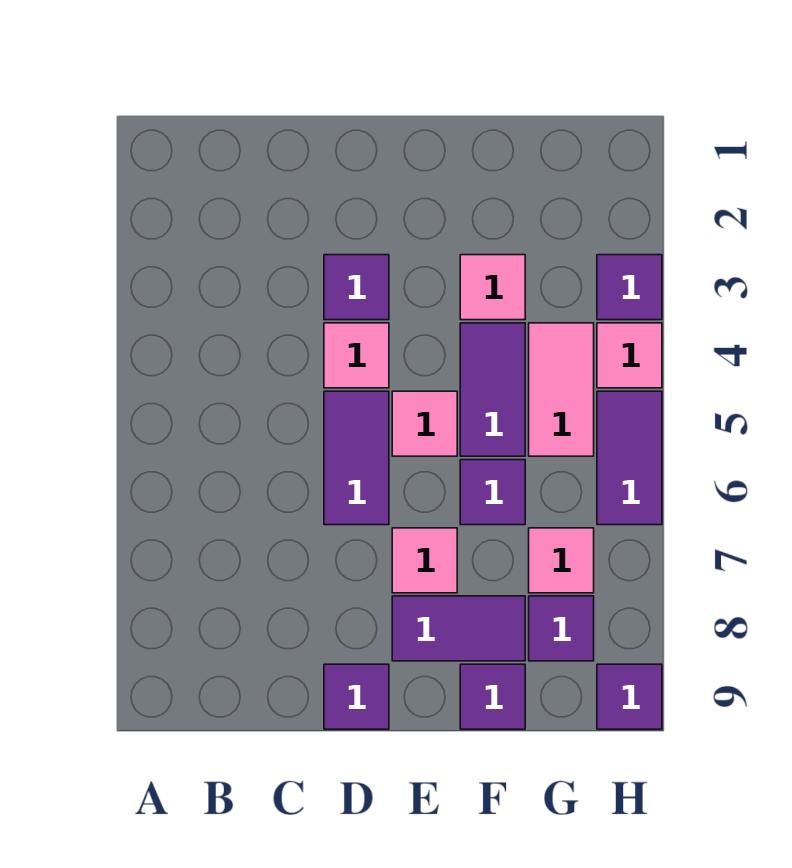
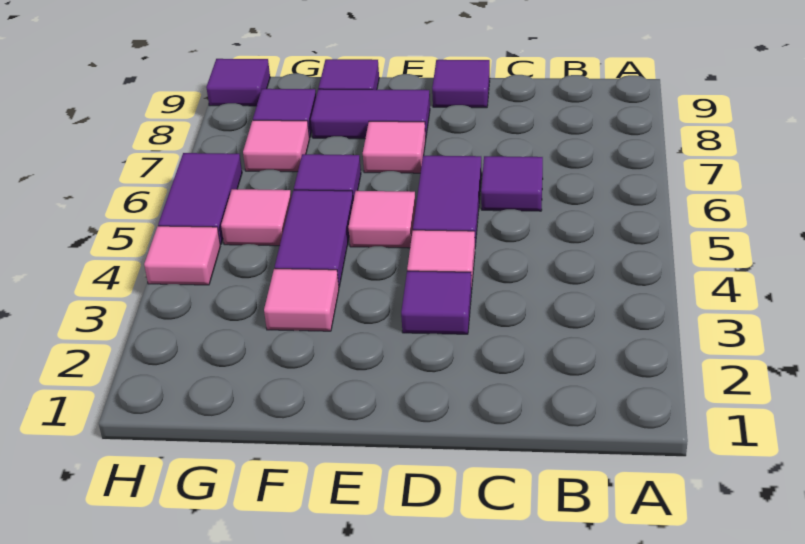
pink tile G4:G5 level 1 -> pink tile G5 level 1
purple tile H3 level 1 -> purple tile C6 level 1

